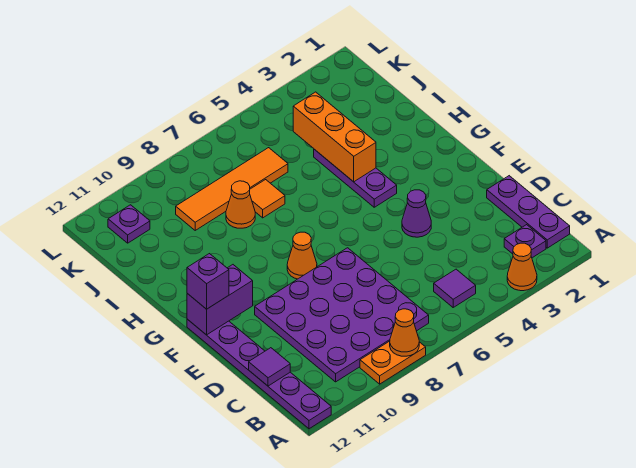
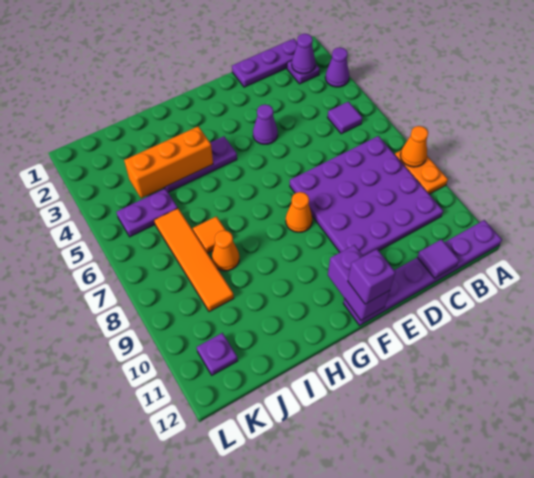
orange cone A3 level 1 -> purple cone A3 level 1
none -> purple cone B2 level 2
none -> purple plate J5:K5 level 1

